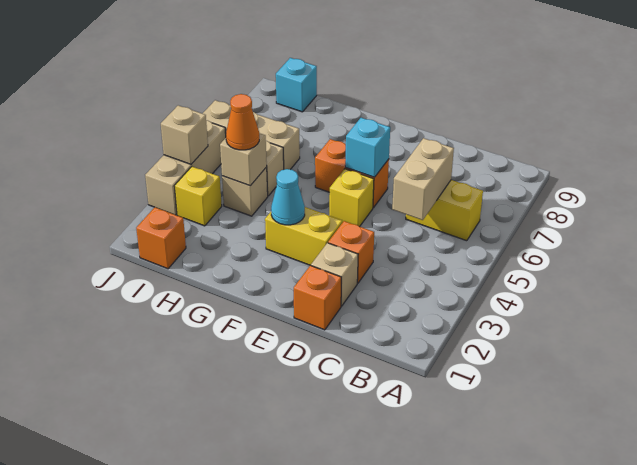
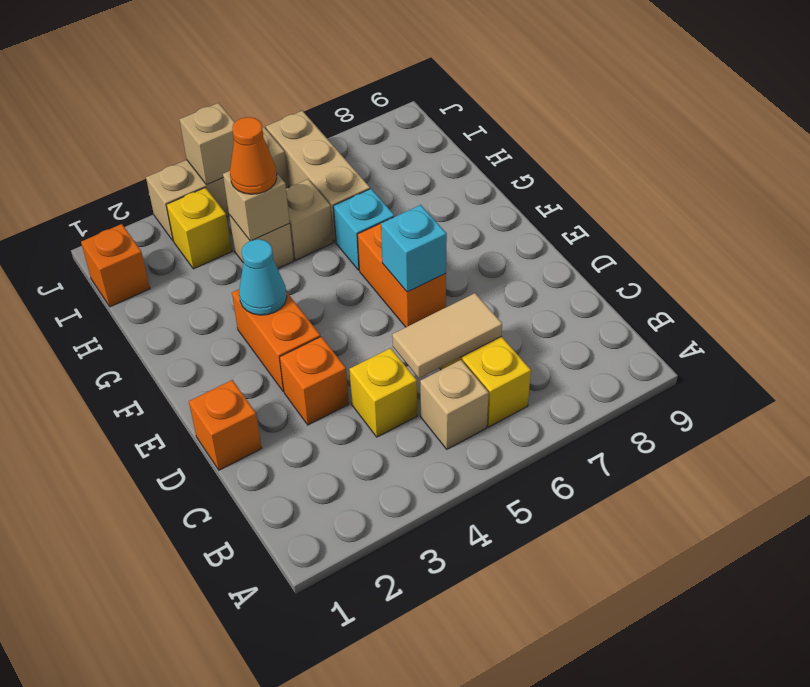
tan brick C5:C6 level 2 -> tan tile C5:C6 level 2
tan brick D2 level 1 -> tan brick B5 level 1
yellow brick E3:F3 level 1 -> orange brick E3:F3 level 1
yellow brick E5 level 1 -> yellow brick C4 level 1
cyan brick I9 level 1 -> cyan brick G6 level 1

